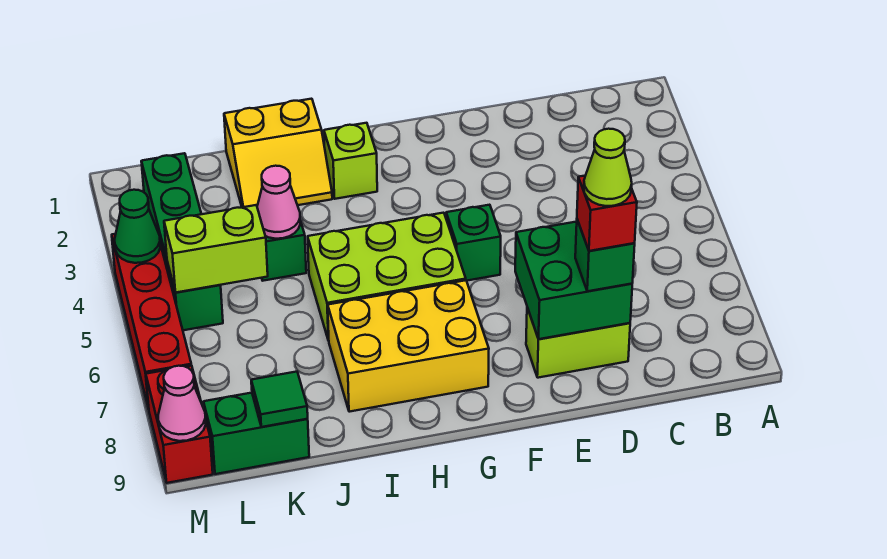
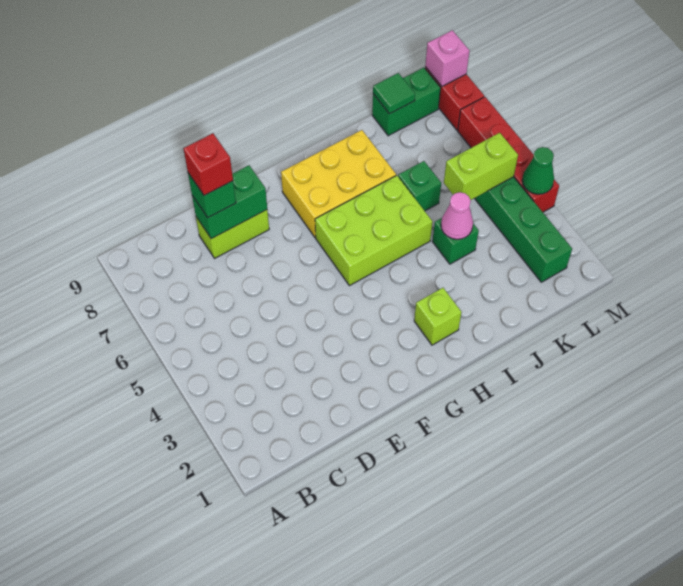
green brick D7:E8 level 2 -> green brick D8:E8 level 2
lime cone D8 level 5 -> none
green brick F5 level 1 -> green brick J6 level 1
yellow slope I1:J2 level 1 top 1 -> none
pink cone M9 level 2 -> pink brick M9 level 2

